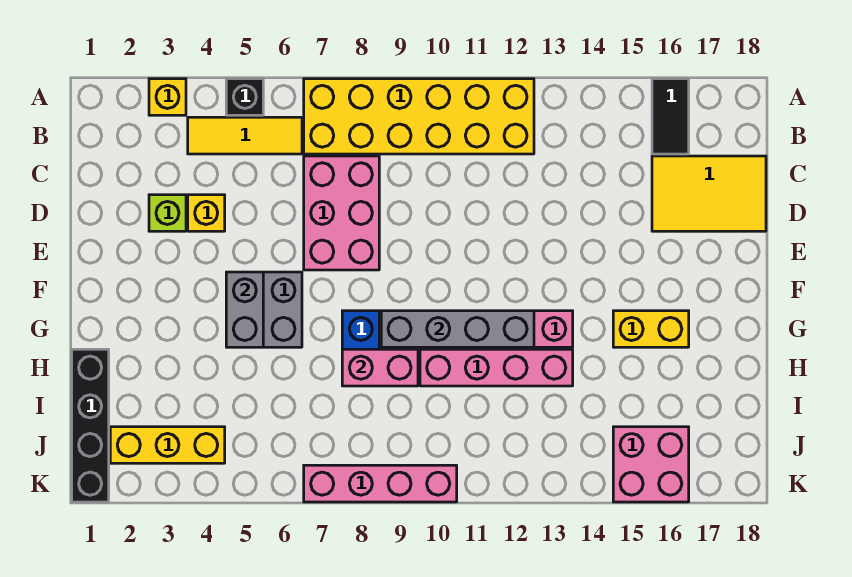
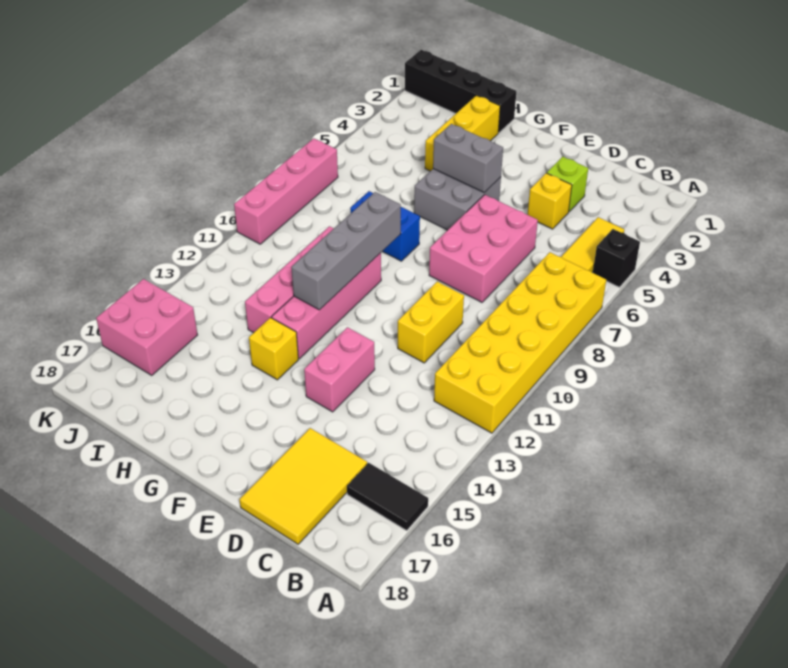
yellow brick A3 level 1 -> yellow brick G14 level 1
pink brick C7:E8 level 1 -> pink brick D6:E8 level 1
yellow brick G15:G16 level 1 -> yellow brick D10:D11 level 1
pink brick H8:H9 level 2 -> pink brick E13:E14 level 1
yellow brick J2:J4 level 1 -> yellow brick H2:H4 level 1

